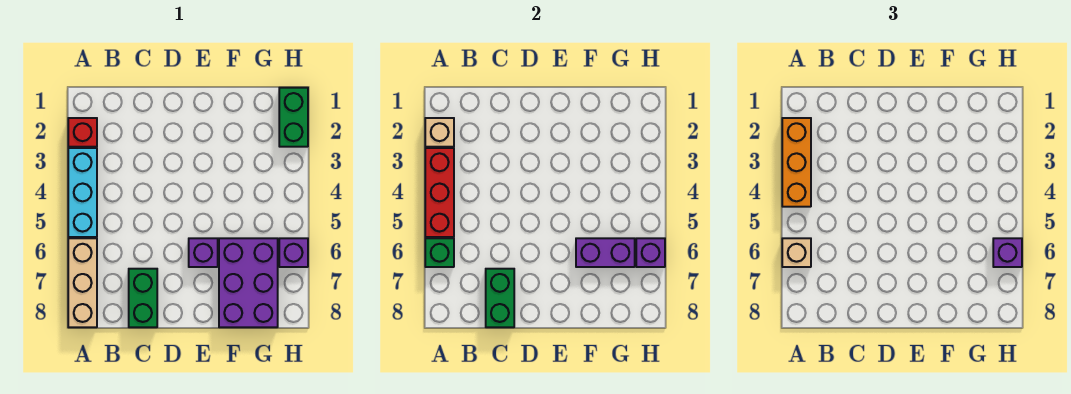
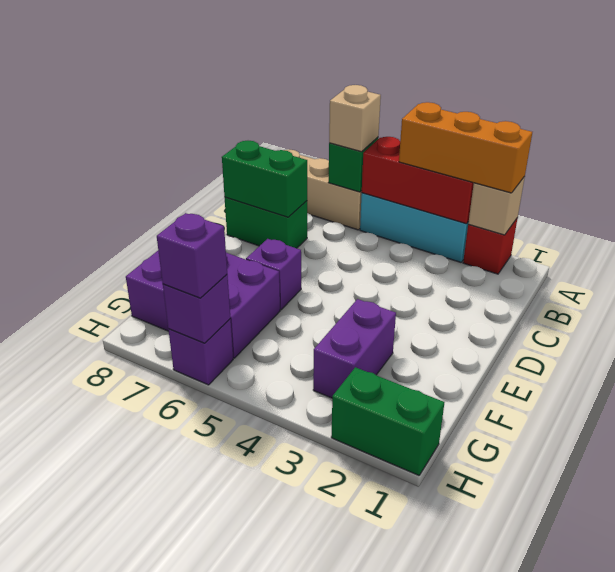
purple brick F6:G6 level 2 -> purple brick F3:G3 level 1

